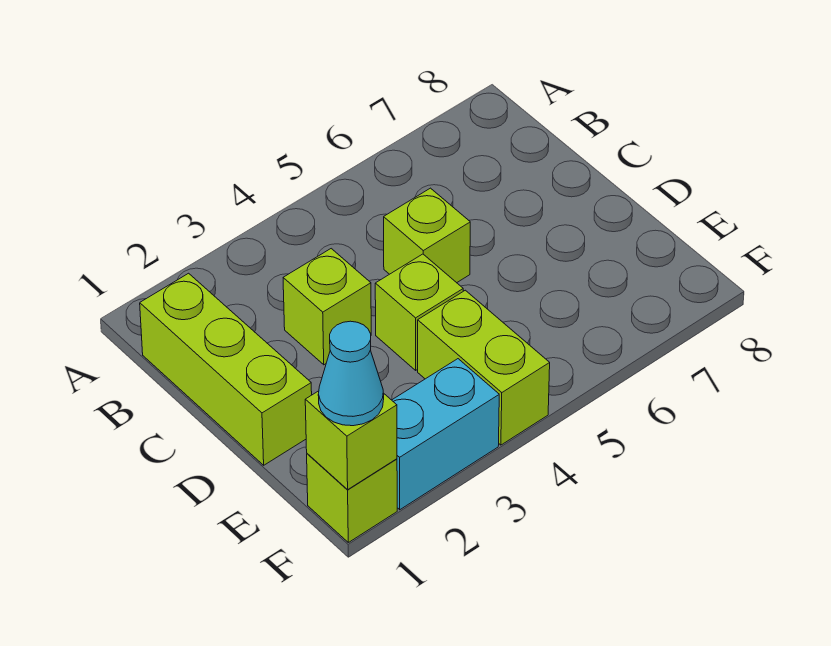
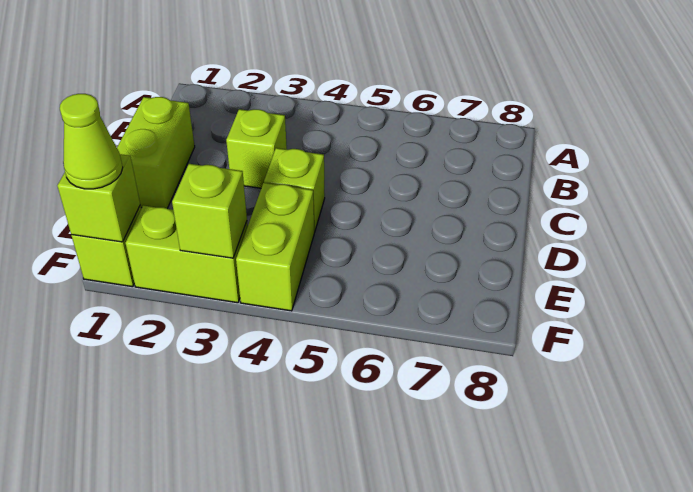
lime brick B1:D1 level 1 -> lime brick C1:D1 level 1
lime brick C5 level 1 -> lime brick F3 level 2
cyan cone F1 level 3 -> lime cone F1 level 3
cyan brick F2:F3 level 1 -> lime brick F2:F3 level 1

